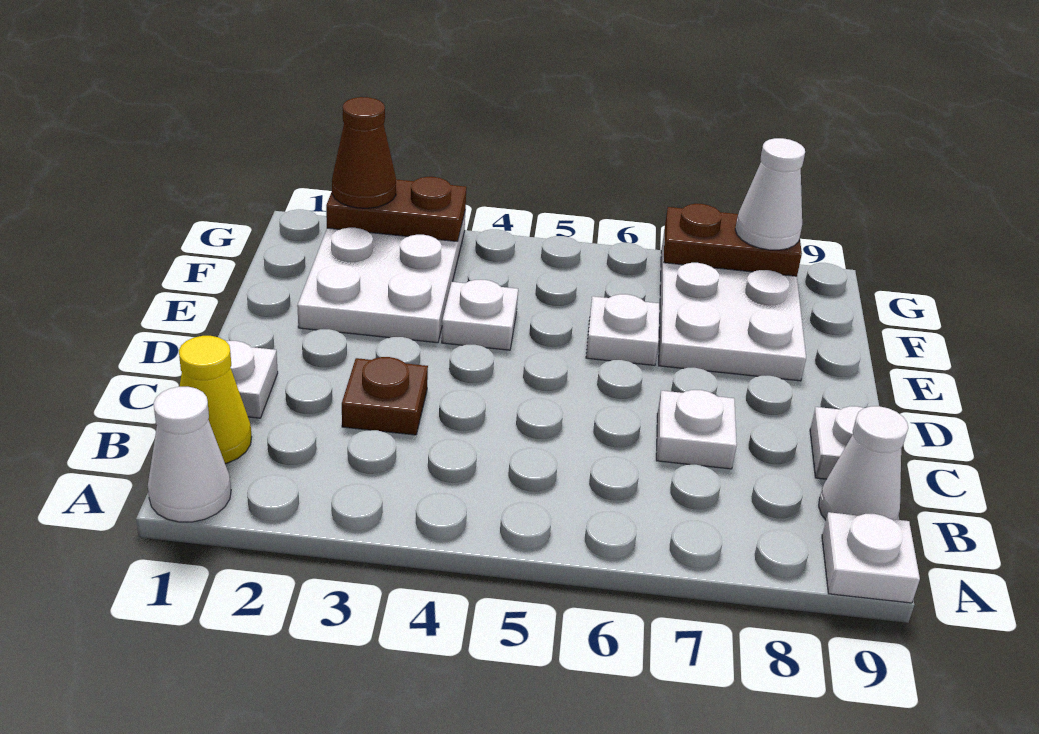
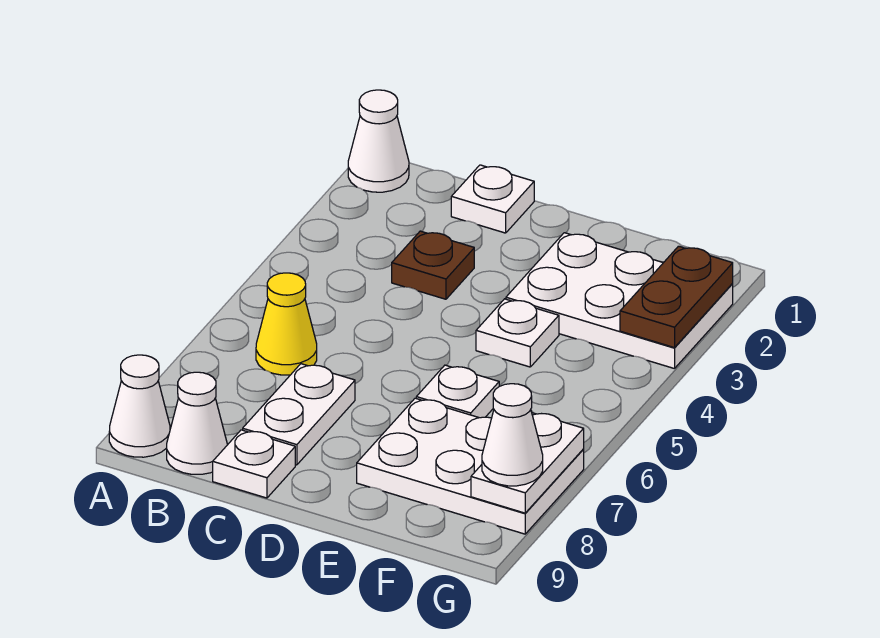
white plate A9 level 1 -> white cone A9 level 1
yellow cone B1 level 1 -> yellow cone B6 level 1
white plate C7 level 1 -> white plate C7:C8 level 1
brown cone G2 level 3 -> none
brown plate G7:G8 level 2 -> white plate G7:G8 level 2

